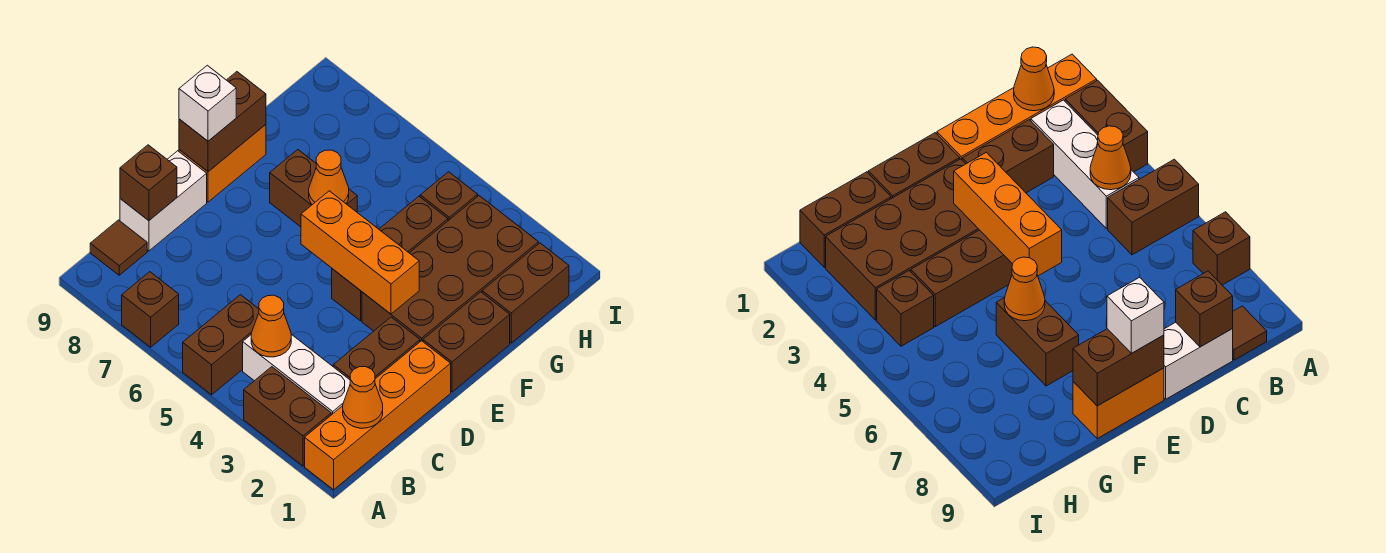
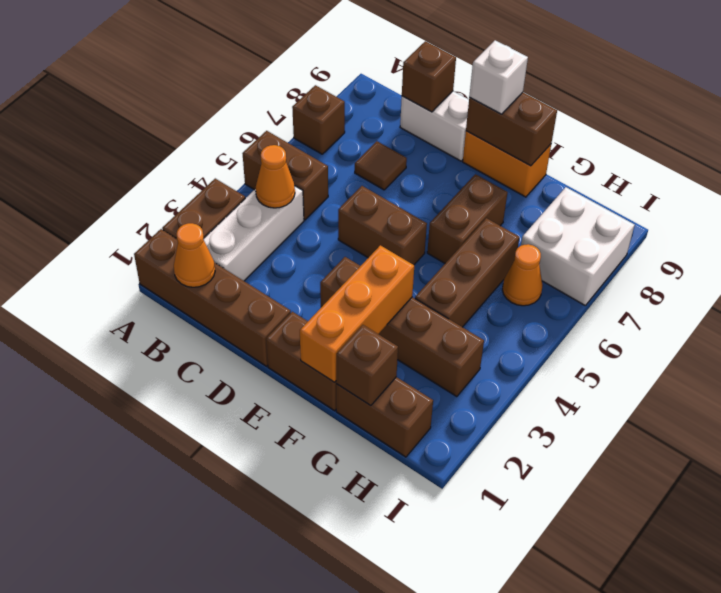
orange brick A1:D1 level 1 -> brown brick A1:D1 level 1
brown tile B9 level 1 -> brown tile C7 level 1
brown brick C2:D2 level 1 -> brown brick D5:E5 level 1
brown brick E2:H3 level 1 -> brown brick E3:H3 level 1
orange brick E3:E5 level 2 -> orange brick F1:F3 level 2
brown brick E4:G4 level 1 -> brown brick G4:G6 level 1
orange cone F6 level 2 -> orange cone H6 level 1
brown brick H4 level 1 -> brown brick G1 level 2
none -> white brick H7:I8 level 1

